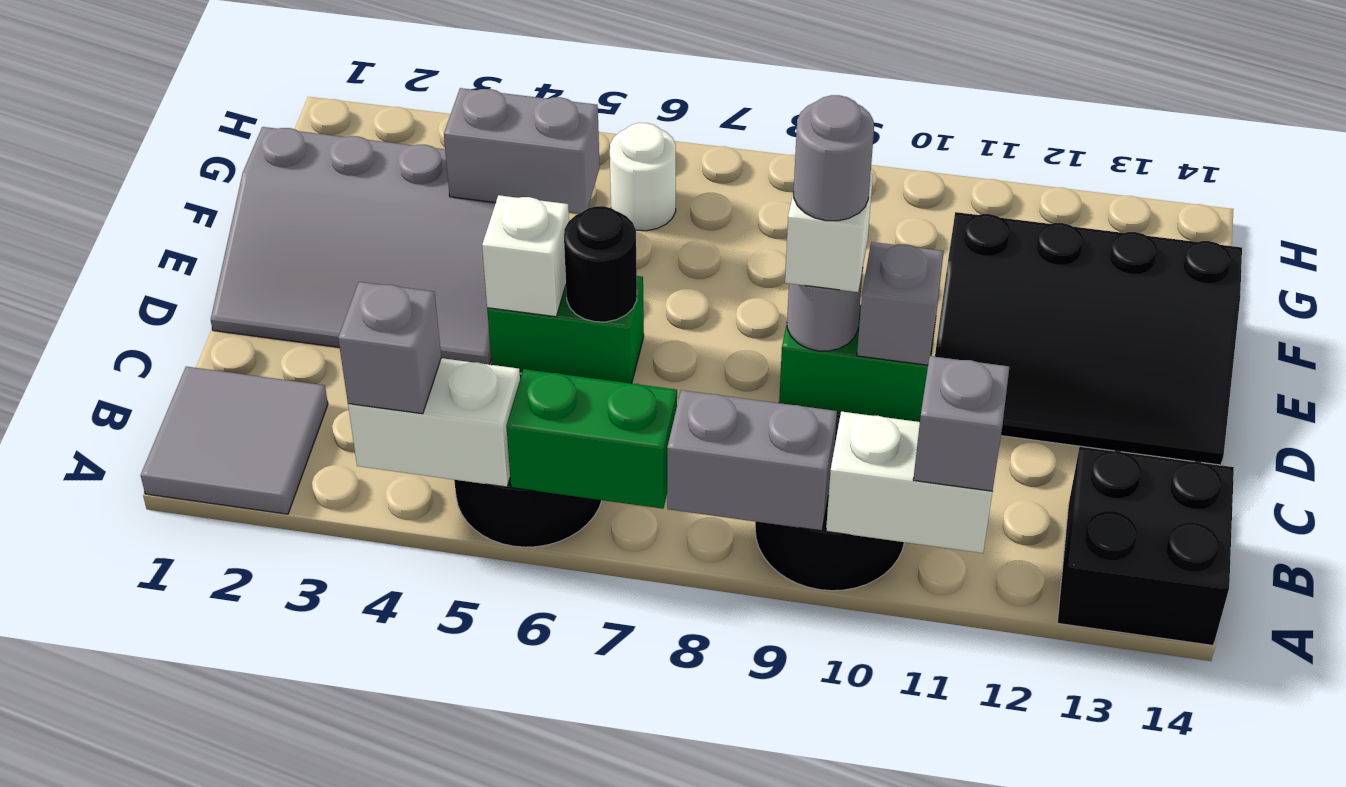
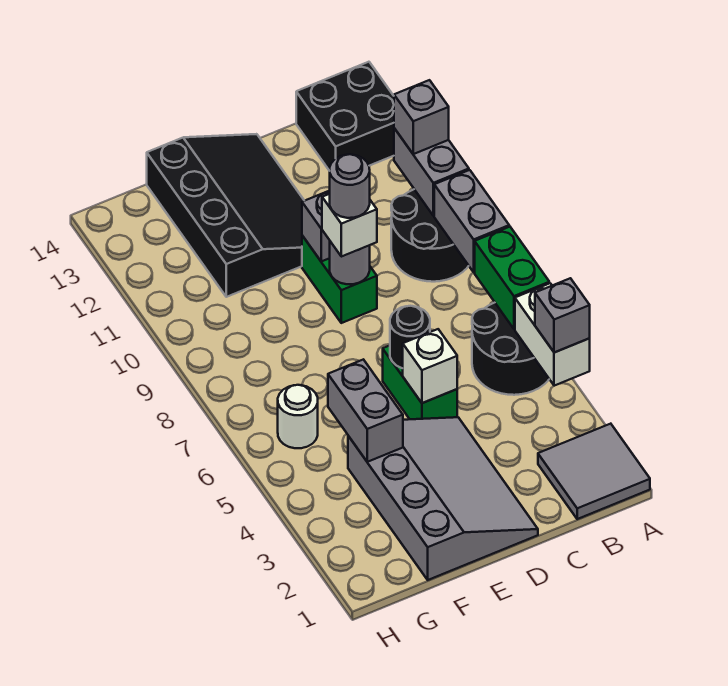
white brick A10:A11 level 2 -> grey brick A10:A11 level 2

